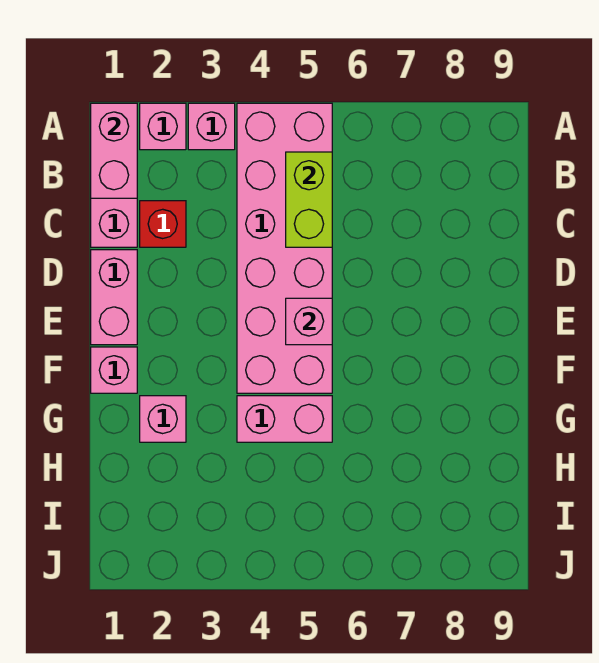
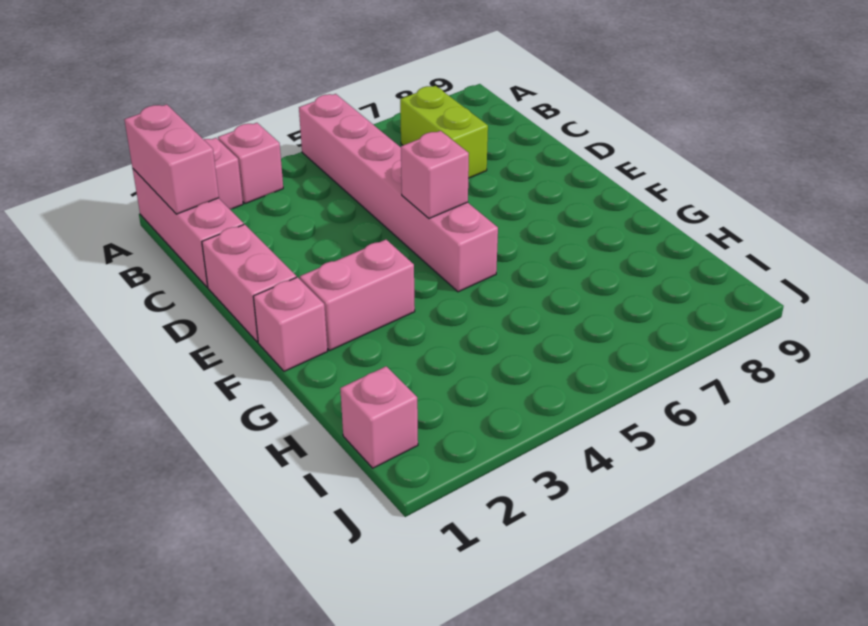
pink brick A4:F5 level 1 -> pink brick A5:F5 level 1
lime brick B5:C5 level 2 -> lime brick B7:C7 level 1
red brick C2 level 1 -> none
pink brick G2 level 1 -> pink brick I1 level 1
pink brick G4:G5 level 1 -> pink brick F2:F3 level 1

